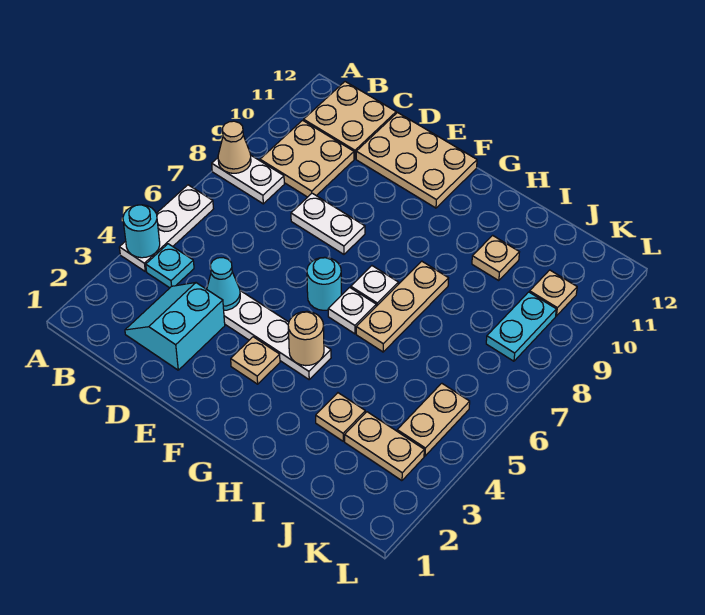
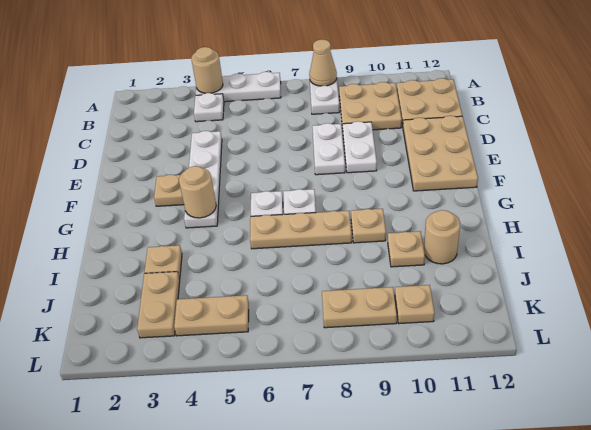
cyan round brick A4 level 2 -> tan round brick A4 level 2
cyan plate B4 level 1 -> white plate B4 level 1
cyan slope C2:D3 level 1 top D -> none
cyan cone D4 level 2 -> none
none -> white plate D9:E9 level 1
cyan round brick F6 level 1 -> none
none -> tan plate H9 level 1
none -> tan round brick I11 level 1
cyan plate K8:K9 level 1 -> tan plate K8:K9 level 1

